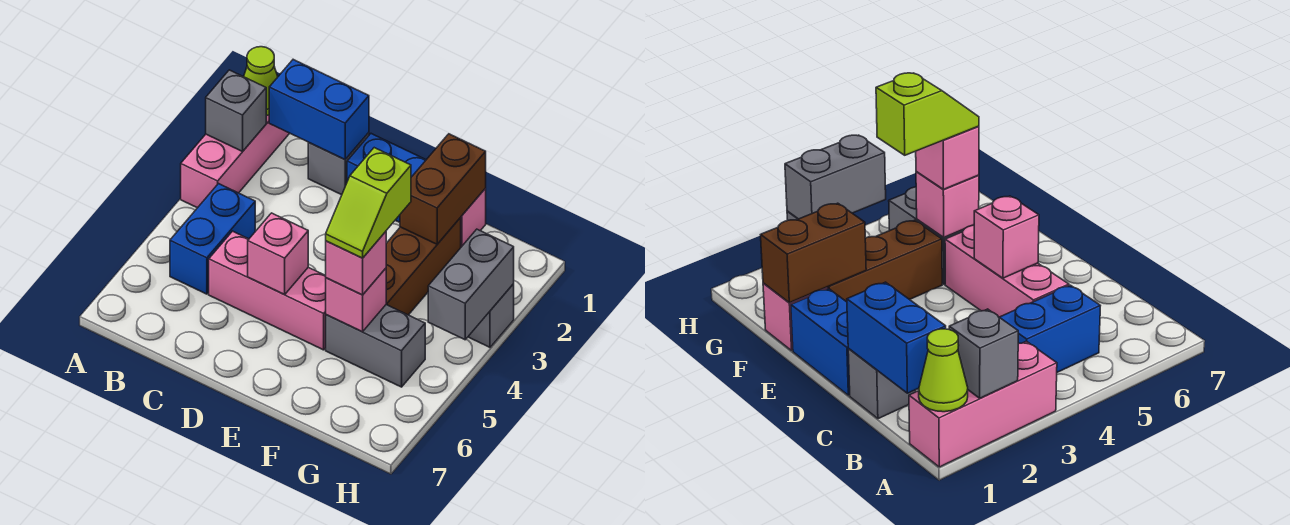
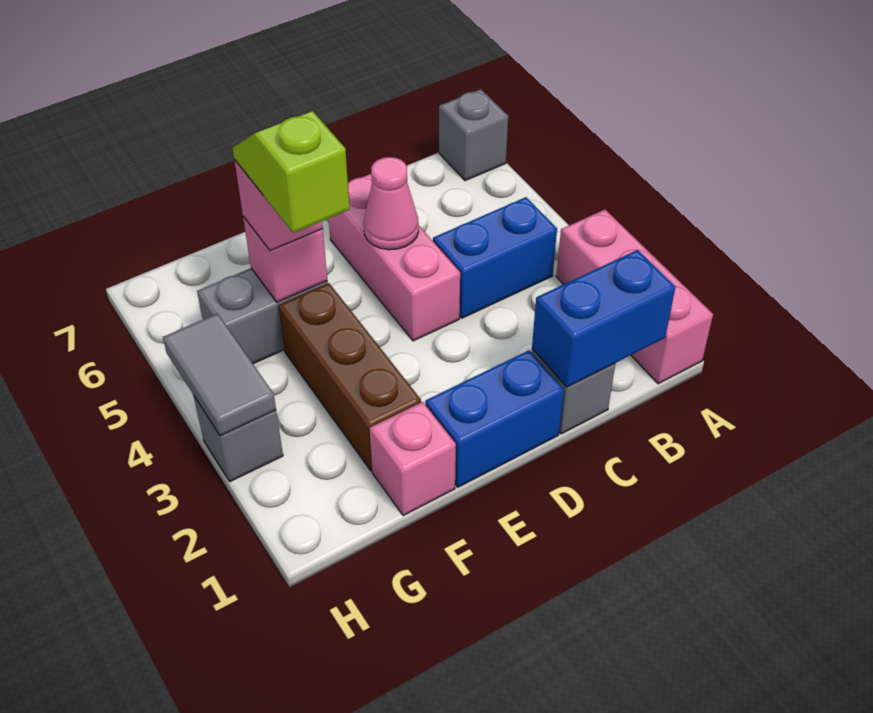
lime cone A1 level 2 -> none
grey brick A2 level 2 -> grey brick A7 level 1
blue brick B4:B5 level 1 -> blue brick B4:C4 level 1
pink brick C5:E5 level 1 -> pink brick D4:D6 level 1
pink brick D5 level 2 -> pink cone D5 level 2
brown brick F1:F2 level 2 -> none
grey brick H3:H4 level 2 -> grey tile H3:H4 level 2

